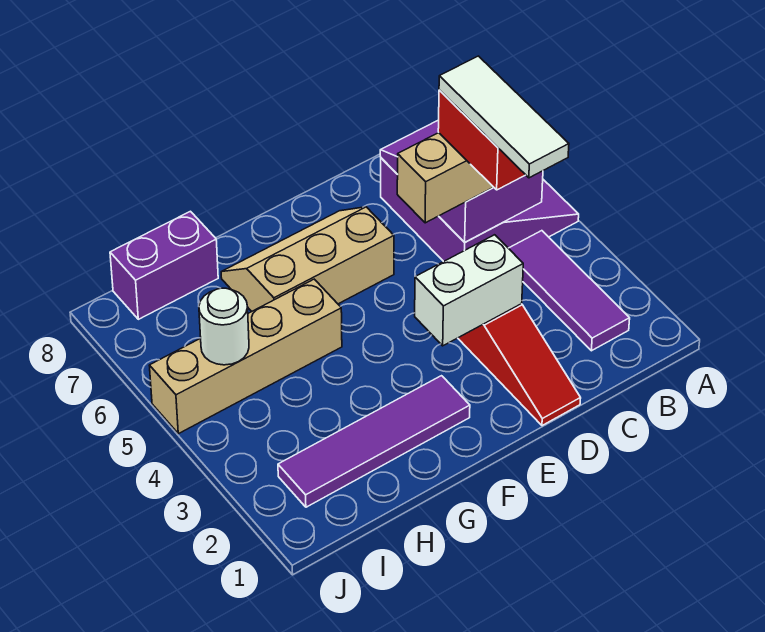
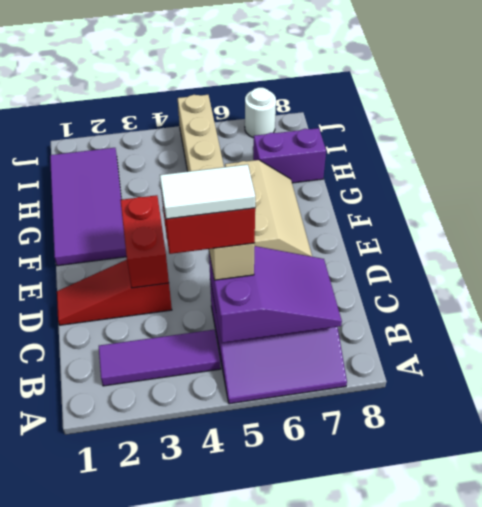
white tile C3:C5 level 5 -> white tile C4:C5 level 5
white brick D3:E3 level 2 -> red brick D3:E3 level 2
purple tile F2:I2 level 1 -> purple tile F1:I2 level 1
purple brick H8:I8 level 1 -> purple brick H7:H8 level 1
white round brick I5 level 2 -> white round brick J7 level 1

